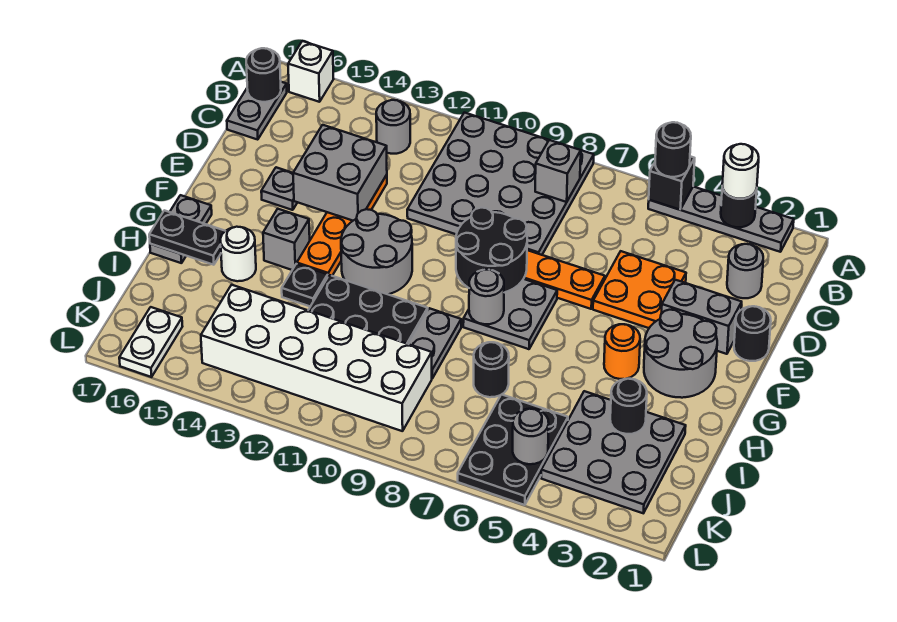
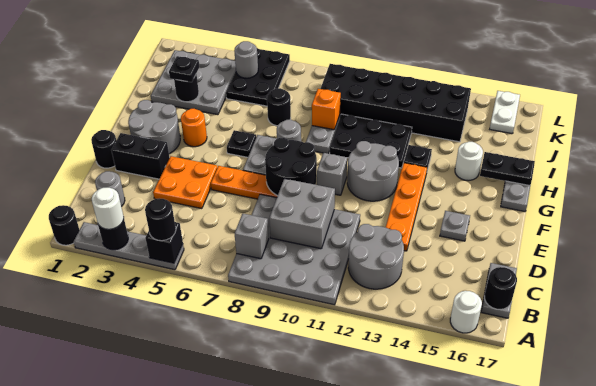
none -> black round brick A1 level 1
white brick A16 level 1 -> white round brick A16 level 1
grey round brick B13 level 1 -> grey round brick B12:C13 level 1
grey brick D13:E14 level 2 -> grey brick C9:D10 level 2
grey brick E2:E3 level 1 -> black brick E2:E3 level 1
none -> black plate G6 level 1
grey brick G14 level 1 -> grey brick F10 level 1
none -> black plate I3 level 3
none -> orange brick I9 level 2
white brick J9:K14 level 1 -> black brick J9:K14 level 1

